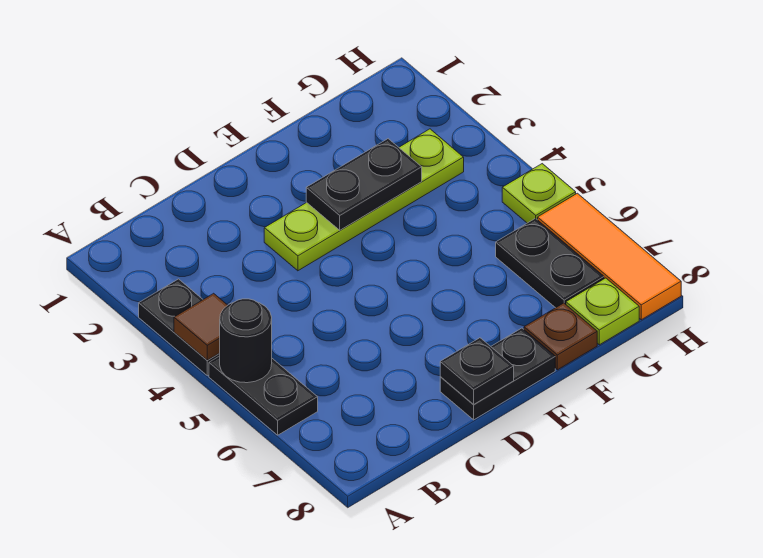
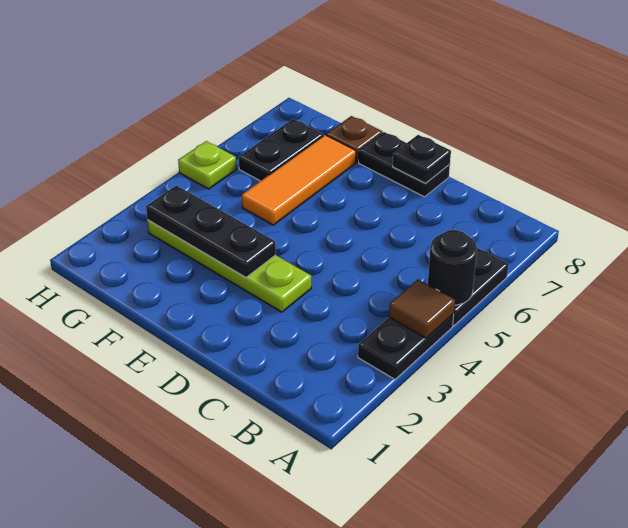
black plate E3:F3 level 2 -> black plate E3:G3 level 2
lime plate G8 level 1 -> none
orange tile H6:H8 level 1 -> orange tile F5:F7 level 1

